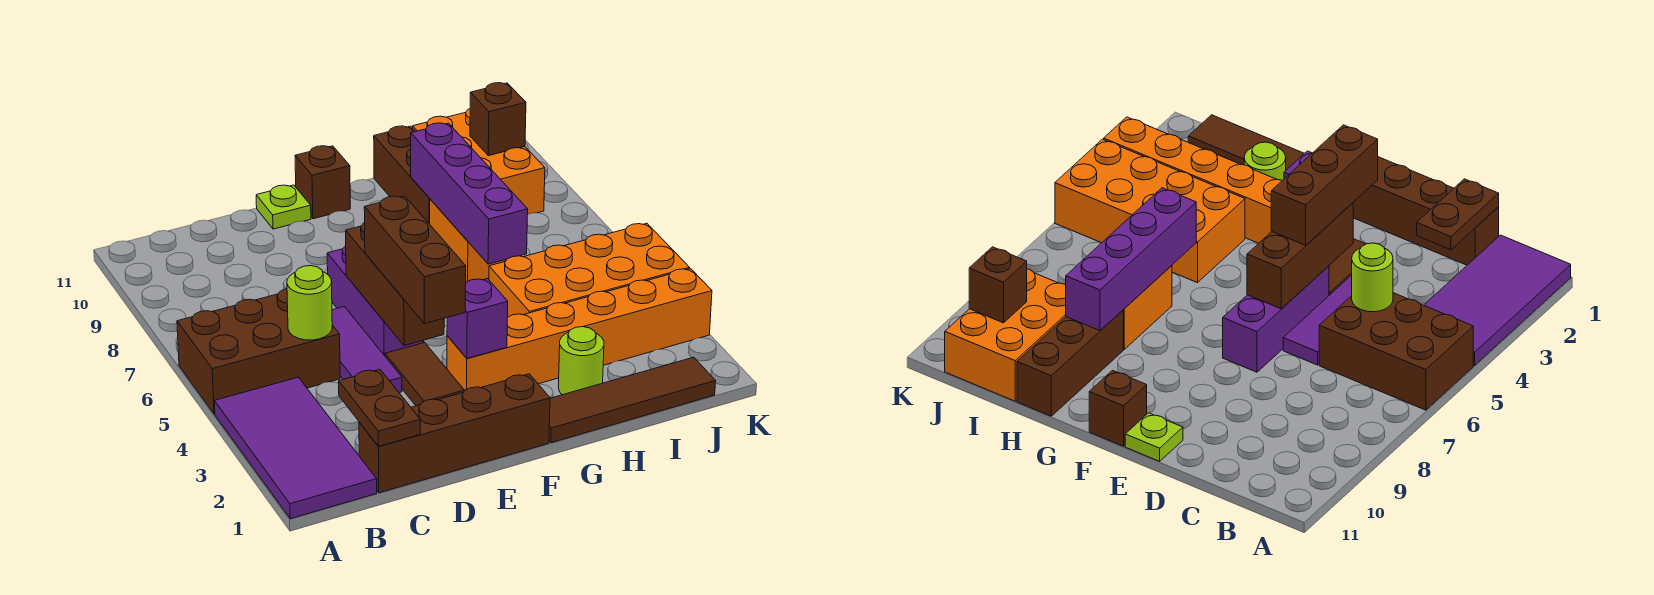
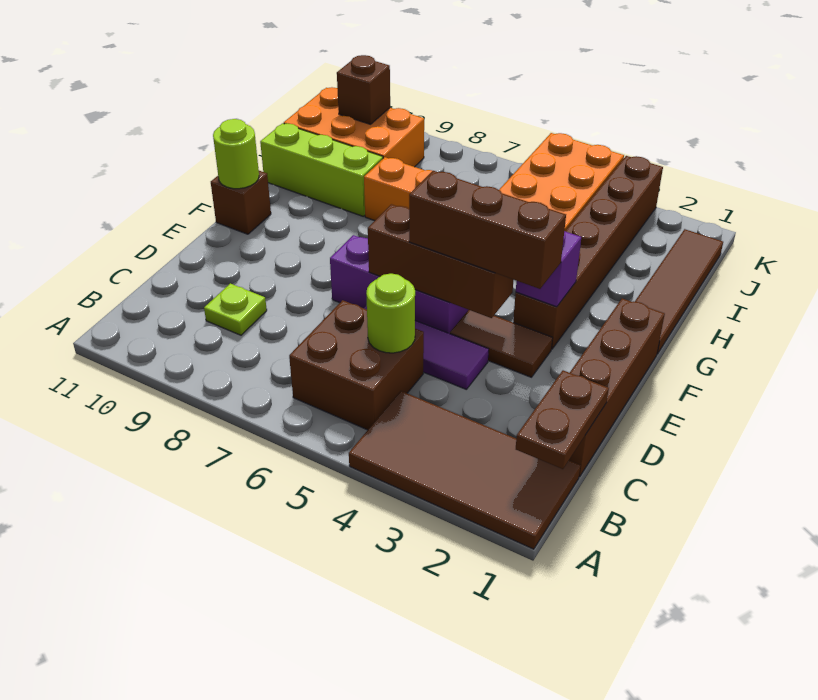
purple tile A1:B4 level 1 -> brown tile A1:B4 level 1
brown brick A5:C6 level 1 -> brown brick B5:C6 level 1
brown plate C1:C2 level 2 -> brown plate B1:C1 level 2
lime plate E11 level 1 -> lime plate C9 level 1
orange brick F3:K3 level 1 -> brown brick F3:K3 level 1
lime round brick H2 level 1 -> lime round brick F11 level 2
purple brick H6:H9 level 2 -> none
brown brick H9:H11 level 1 -> lime brick H9:H11 level 1

